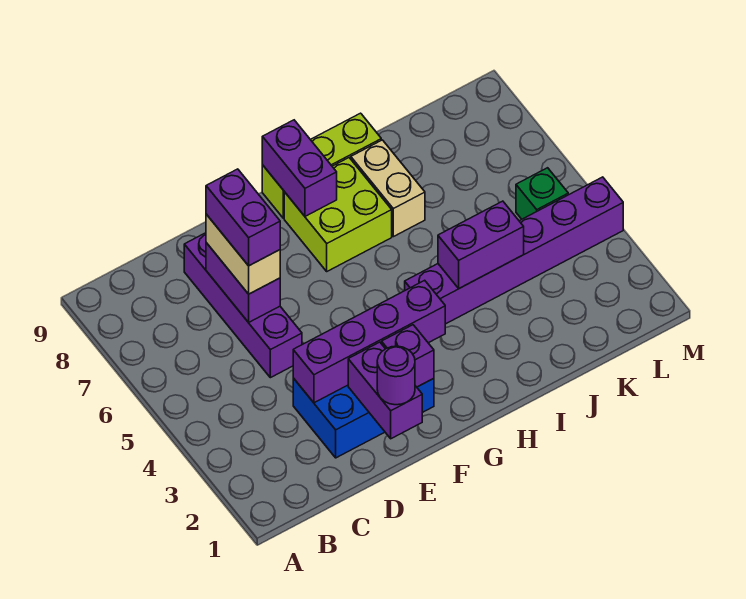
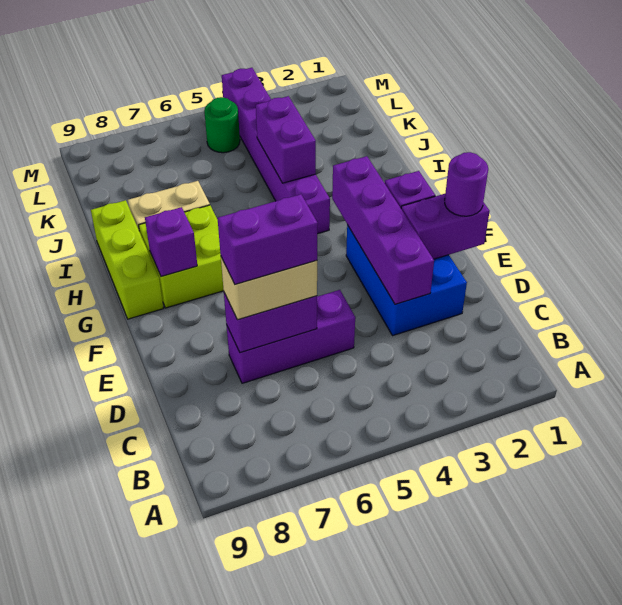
purple brick D5:D8 level 1 -> purple brick D5:D7 level 1
purple brick G8:G9 level 2 -> purple brick G8 level 2
green brick L5 level 1 -> green round brick L5 level 1

